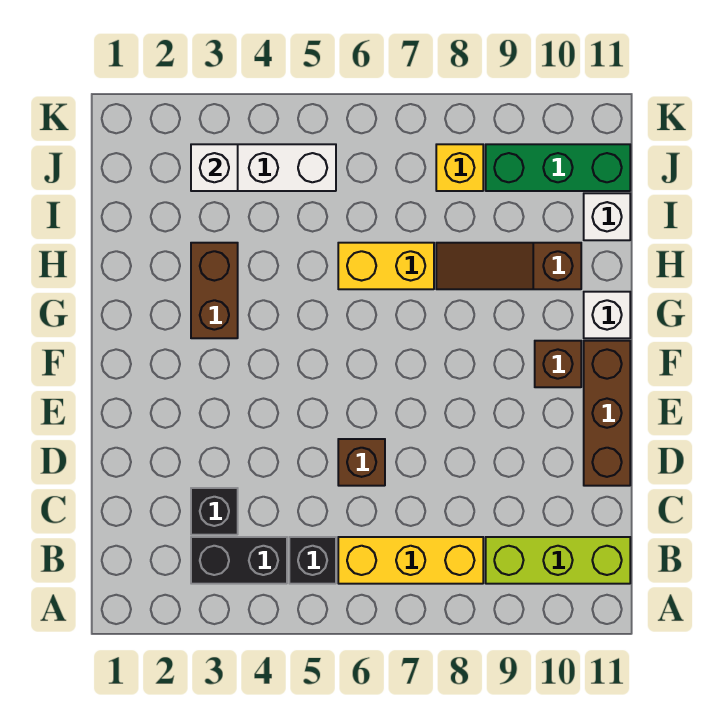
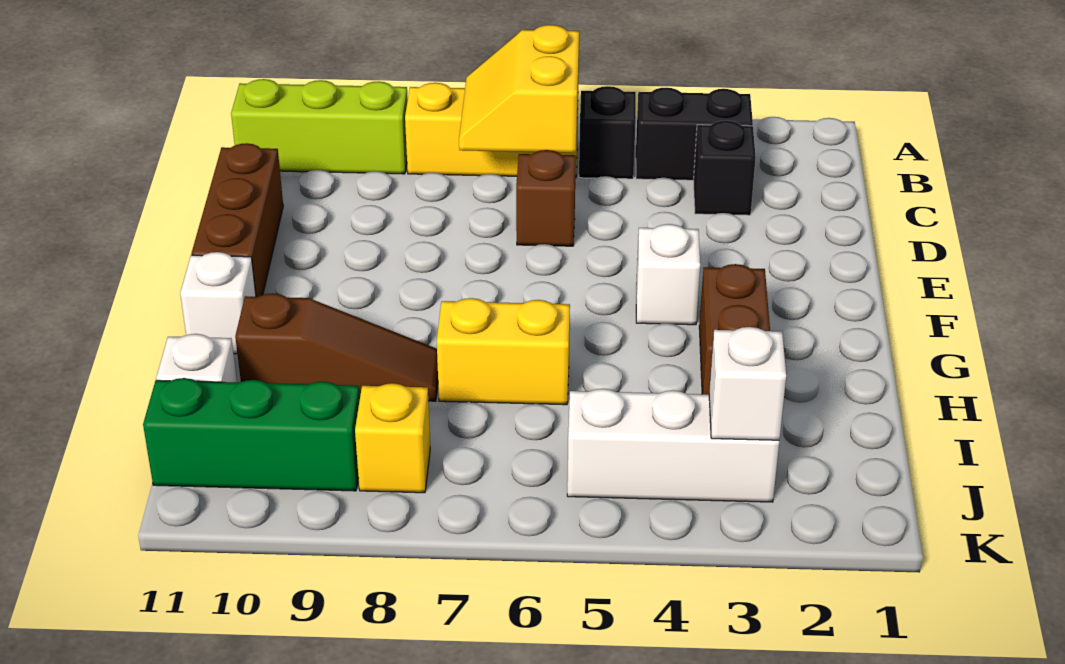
none -> yellow slope B6:C7 level 2 top 6
none -> white brick F4 level 1
brown brick F10 level 1 -> none

